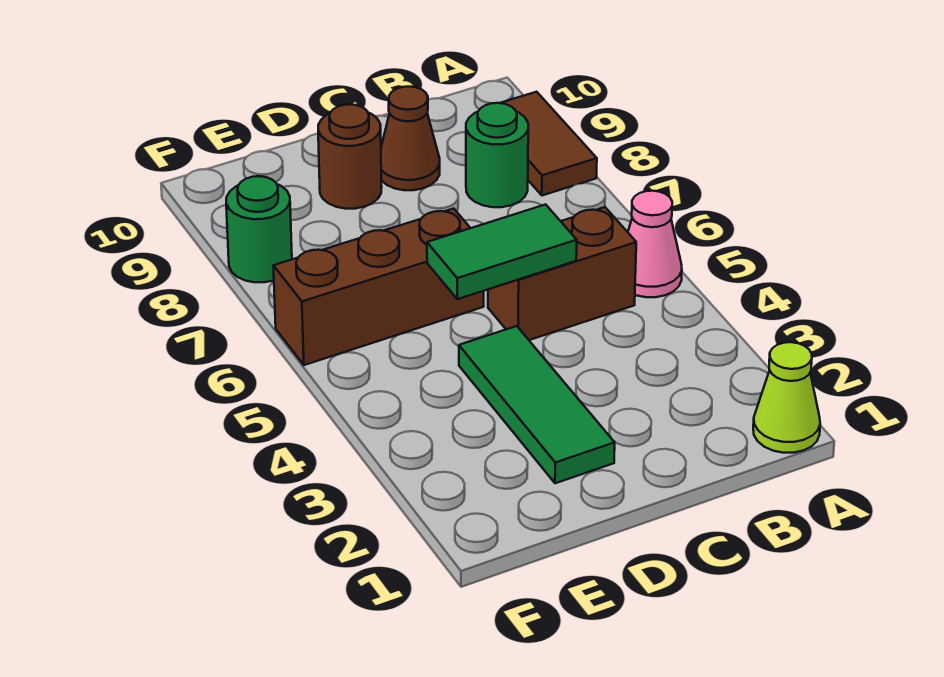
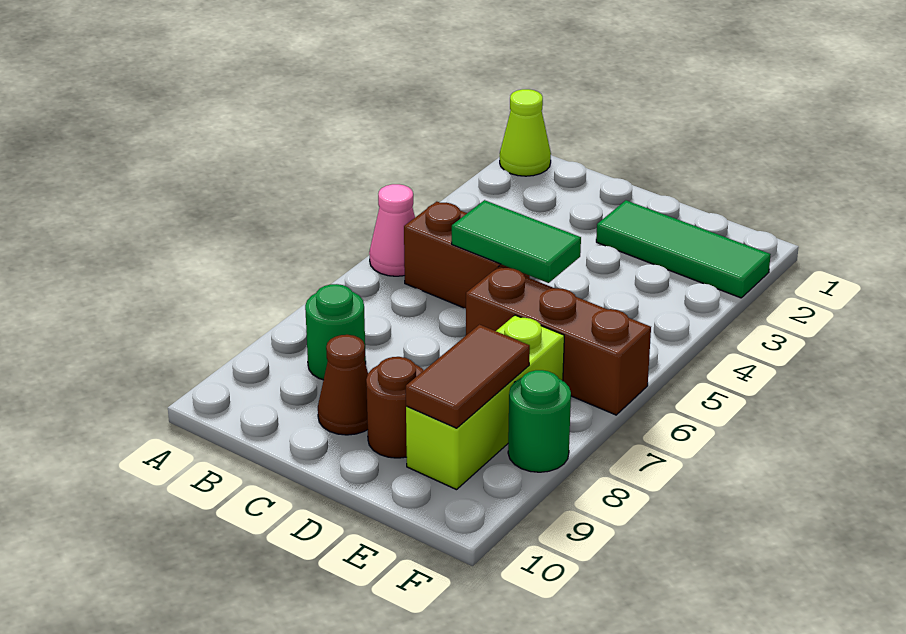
brown tile A8:A9 level 1 -> brown tile E8:E9 level 2
green tile D2:D4 level 1 -> green tile D2:F2 level 1
none -> lime brick E7:E9 level 1

